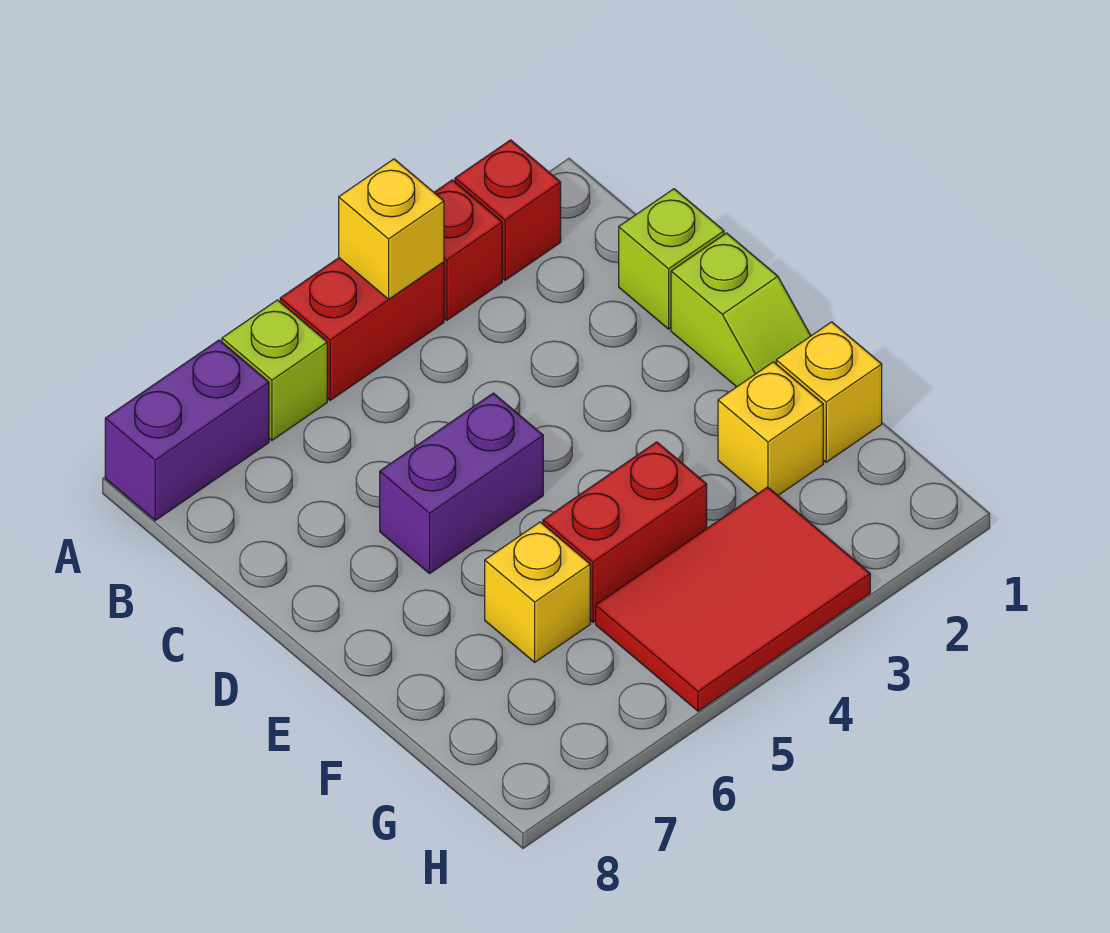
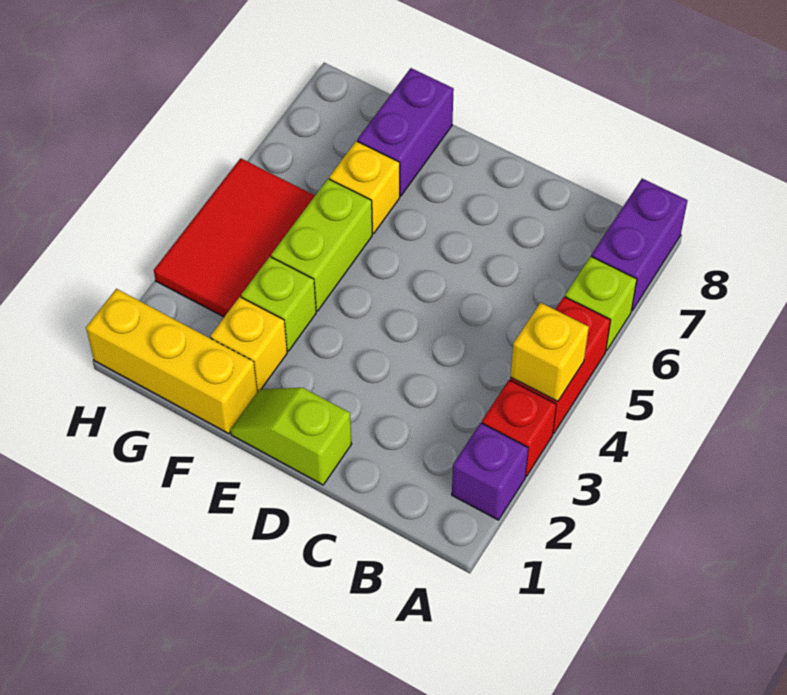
red brick A2 level 1 -> purple brick A2 level 1
lime brick C1 level 1 -> lime brick F3 level 1
purple brick D5:D6 level 1 -> purple brick F7:F8 level 1
yellow brick F1 level 1 -> yellow brick F1:H1 level 1
red brick F4:F5 level 1 -> lime brick F4:F5 level 1

